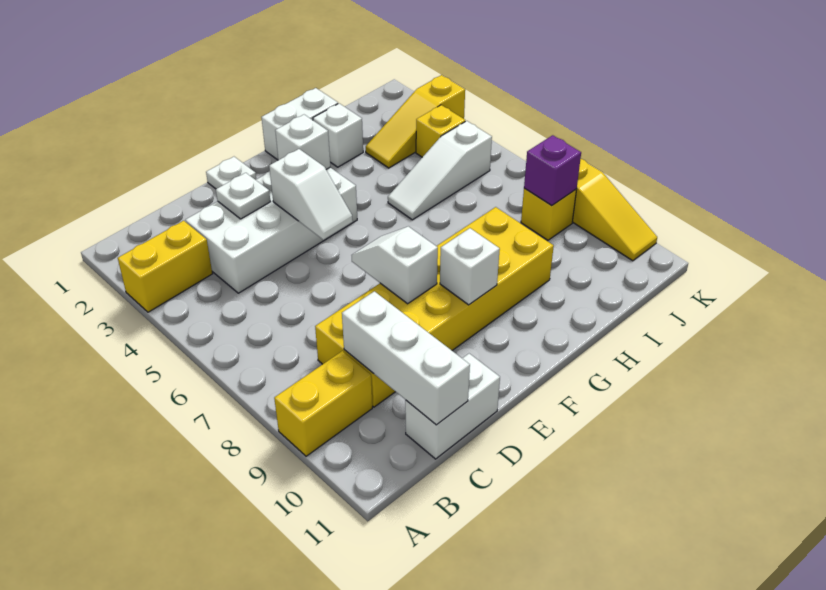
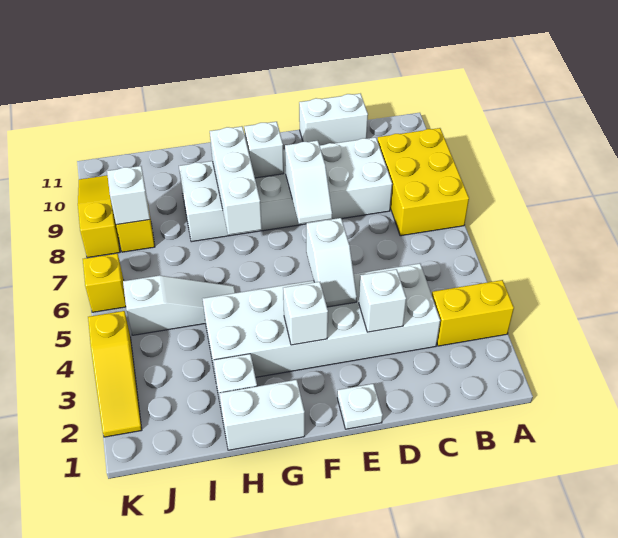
yellow brick A9:B9 level 1 -> yellow brick A7:B9 level 1
white brick C3:F4 level 1 -> white brick C3:H4 level 1
yellow brick C8:H9 level 1 -> white brick C8:H9 level 1
white brick C9:C11 level 2 -> white brick G7:G9 level 2
white plate D3 level 2 -> white brick D3 level 2
white slope E4:E5 level 2 top 4 -> white slope E4:E5 level 2 top 5
yellow slope I3:K3 level 1 top K -> yellow slope K2:K4 level 1 top 4
yellow brick J4 level 1 -> yellow brick K6 level 1
purple brick J8 level 2 -> white brick J8 level 2

